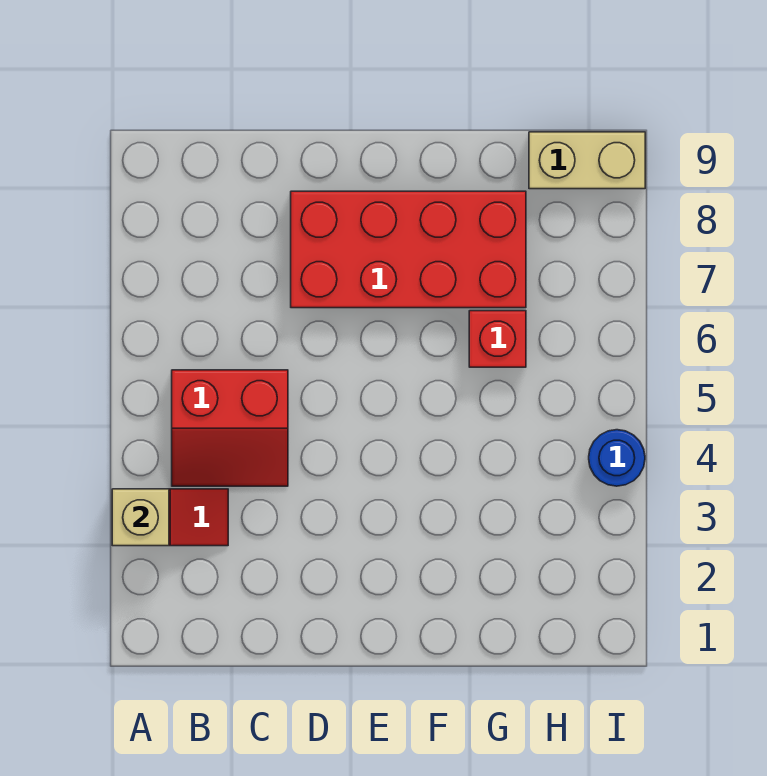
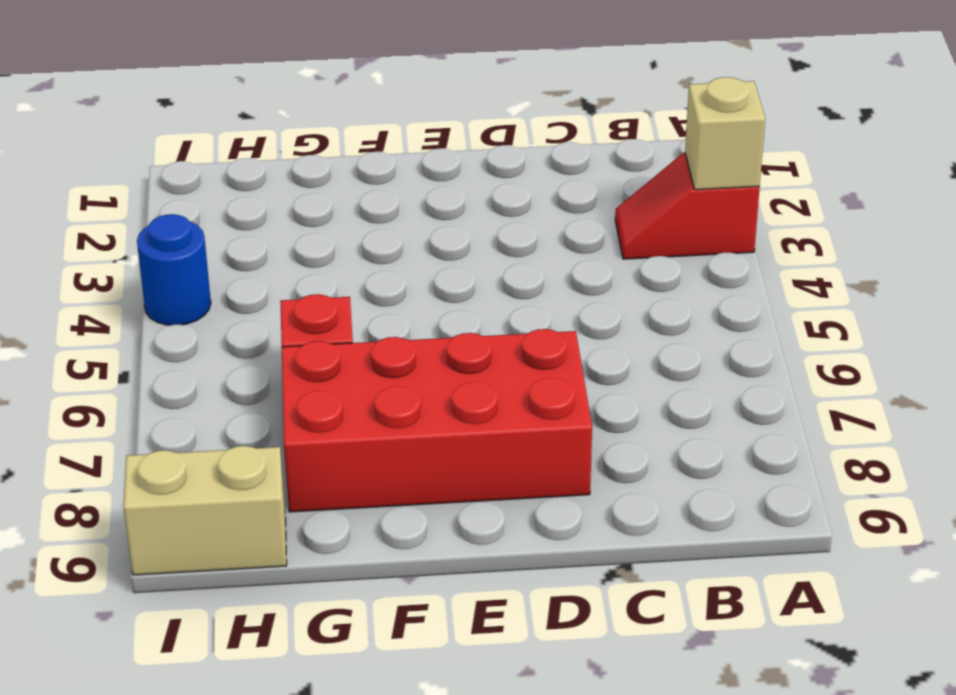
red slope B4:C5 level 1 top 5 -> none

